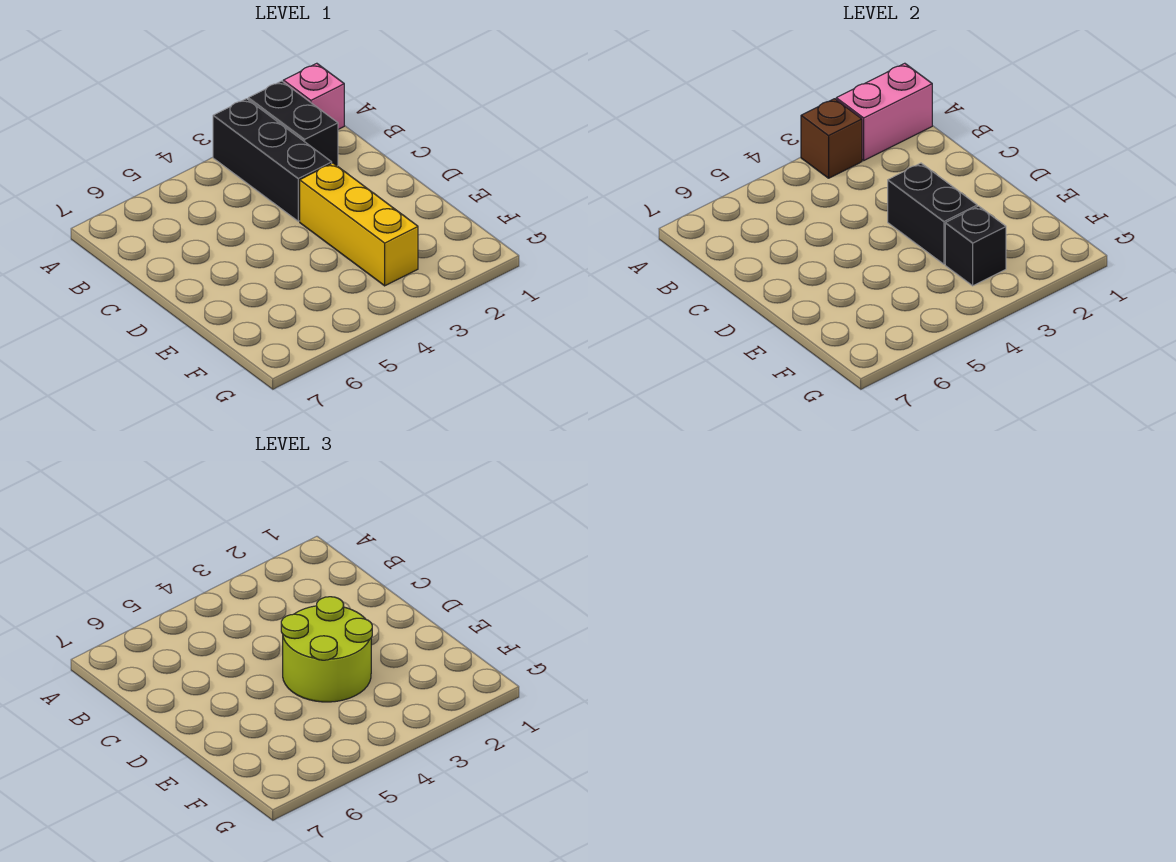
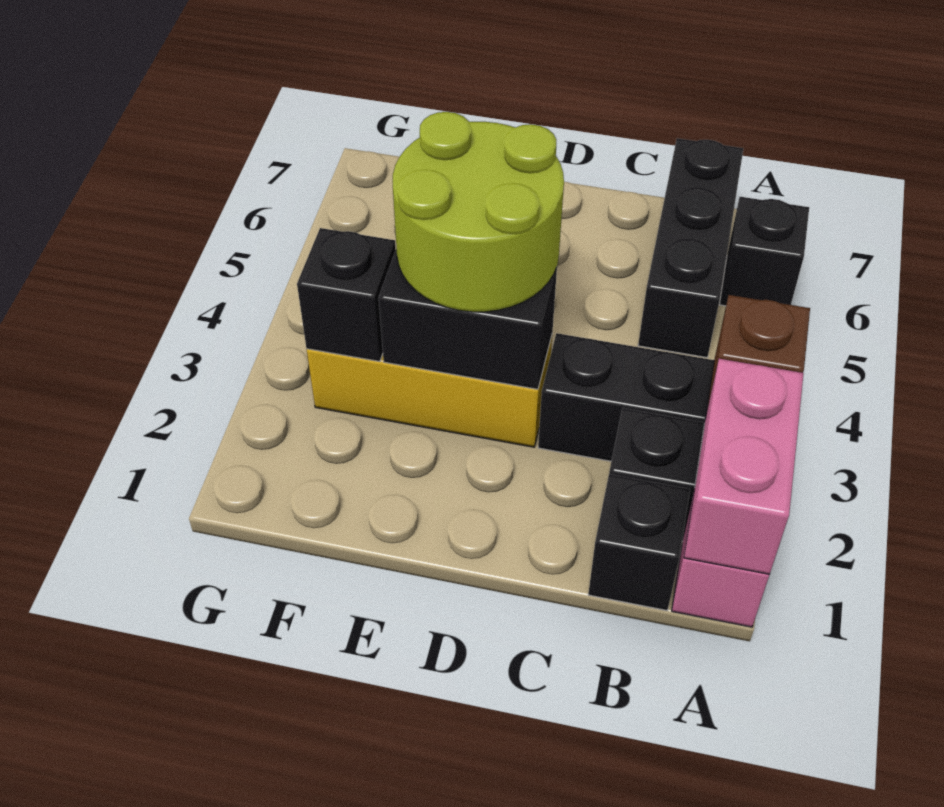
none -> black brick A6 level 1
none -> black brick B1 level 1
none -> black brick B5:B7 level 1

